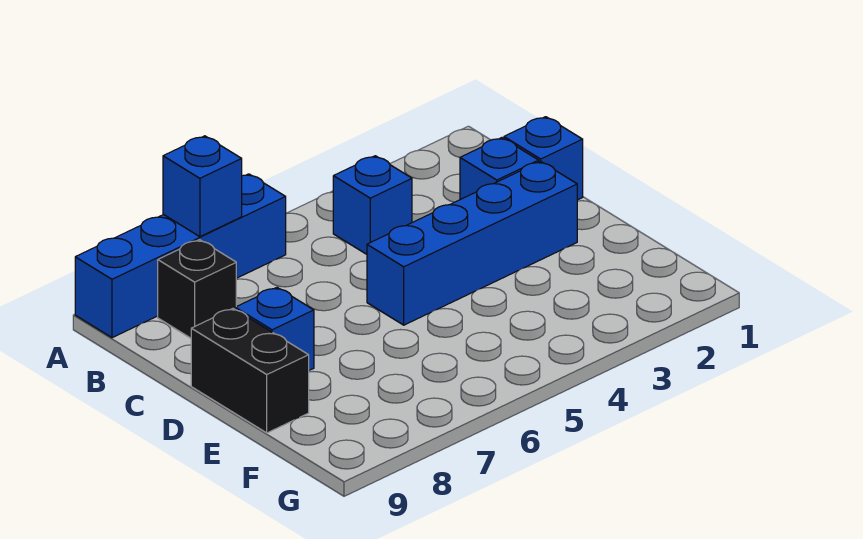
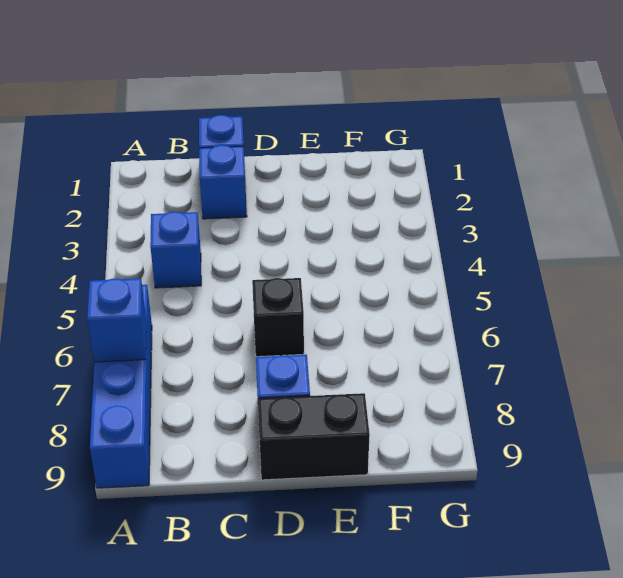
black brick B8 level 1 -> black brick D6 level 1
blue brick D2:D5 level 1 -> none

